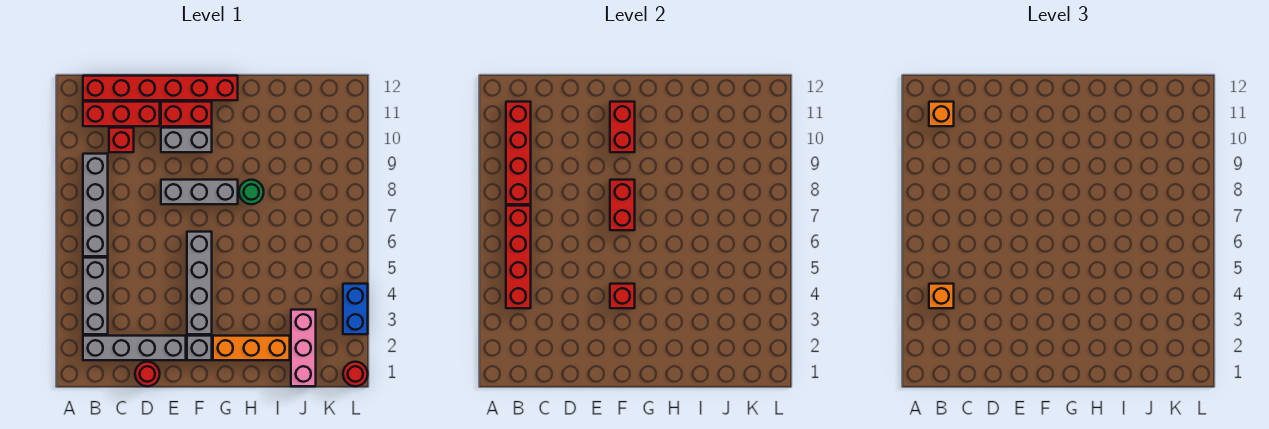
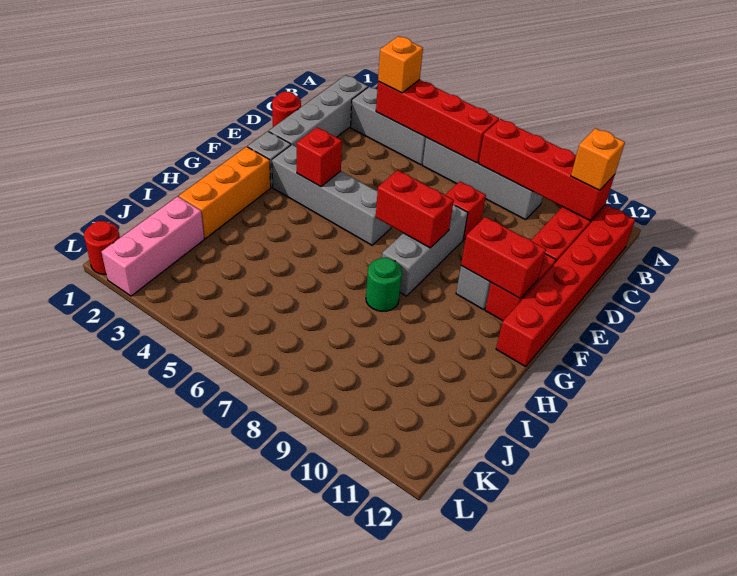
red brick C10 level 1 -> red brick D8 level 1
pink brick J1:J3 level 1 -> pink brick J2:L2 level 1
blue brick L3:L4 level 1 -> none

